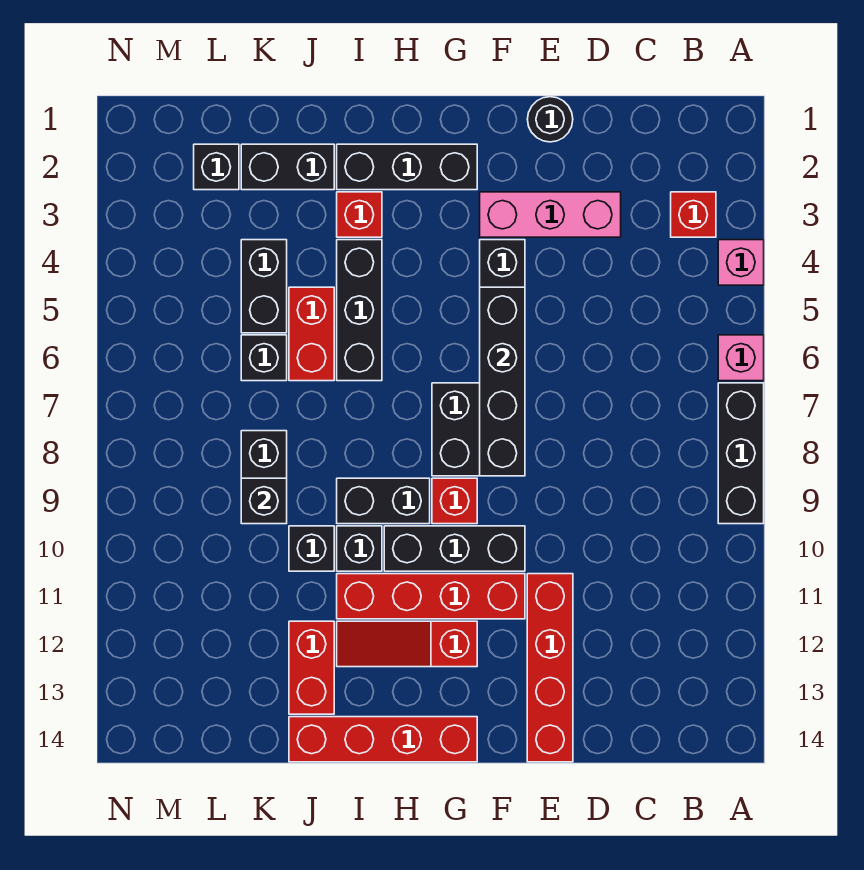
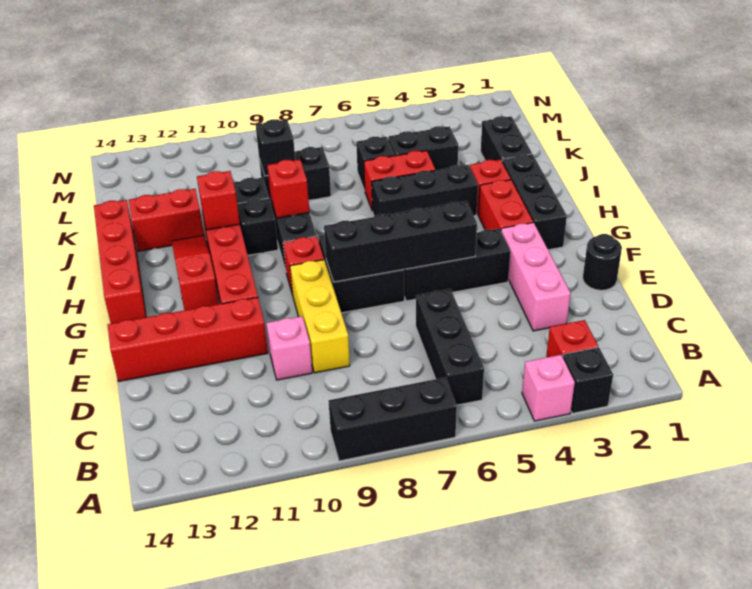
pink brick A6 level 1 -> pink brick D10 level 1
none -> yellow brick D9:F9 level 1
black brick F10:H10 level 1 -> black brick B6:D6 level 1
none -> red brick G3:H3 level 1
none -> red brick I9 level 2
none -> red brick I11 level 2
black brick L2 level 1 -> black brick A3 level 1

